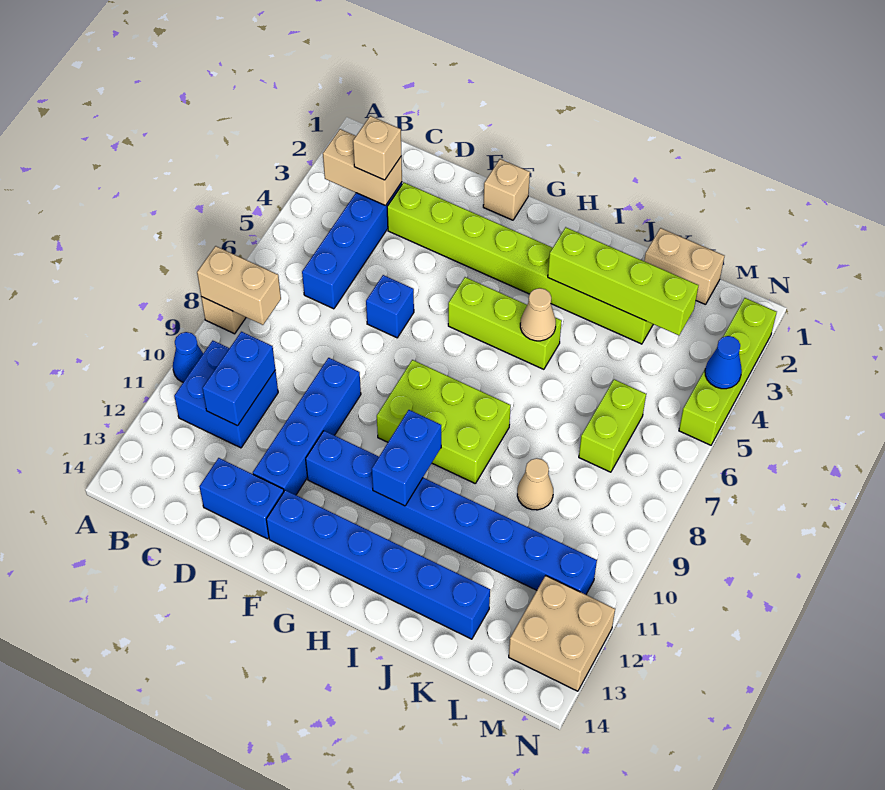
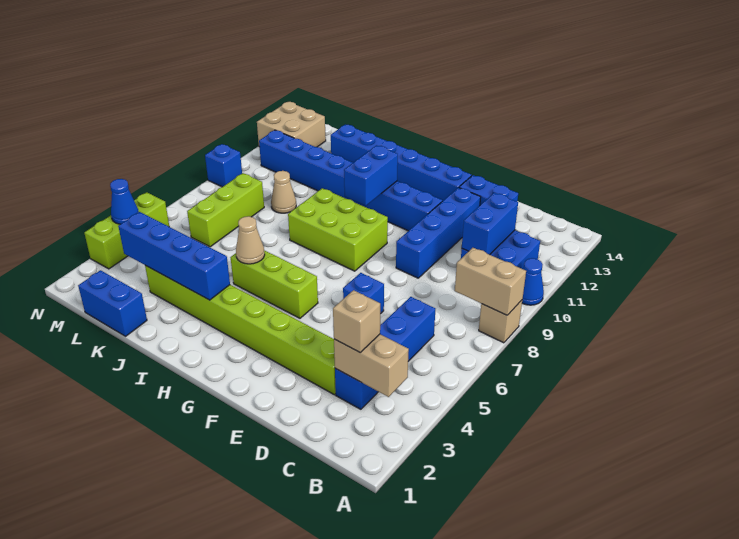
tan brick F1 level 1 -> none
lime brick I3:L3 level 2 -> blue brick I3:L3 level 2
tan brick K1:L1 level 1 -> blue brick K1:L1 level 1
lime brick L6:L7 level 1 -> lime brick L6:L8 level 1
lime brick N2:N5 level 1 -> lime brick N3:N5 level 1
none -> blue brick N9 level 1

